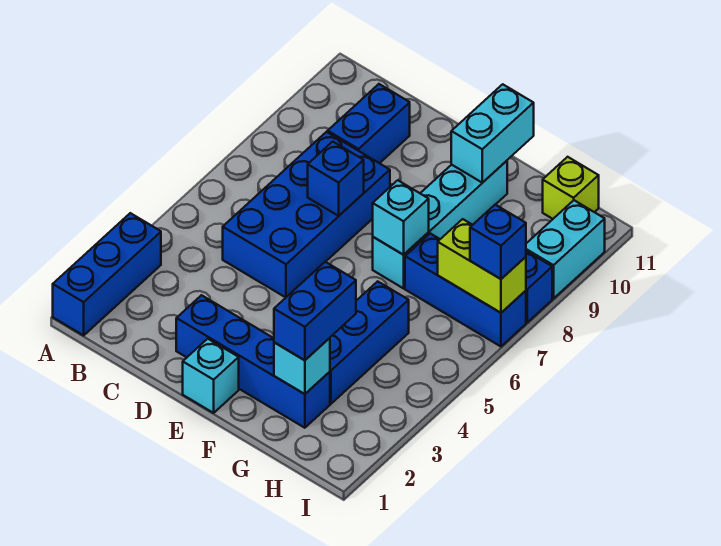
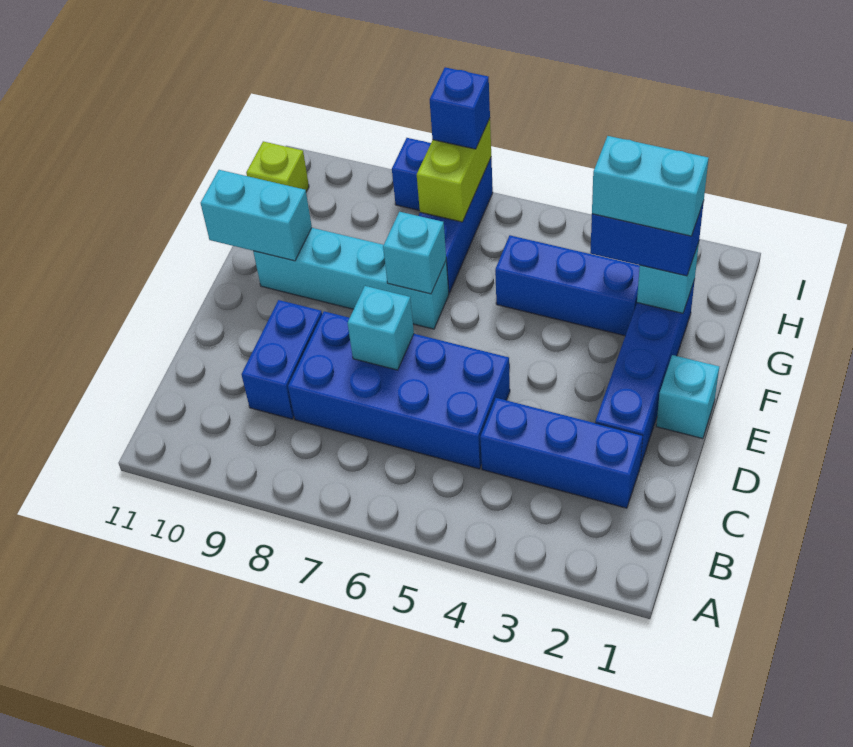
blue brick A1:A3 level 1 -> blue brick C2:C4 level 1
blue brick C9:C10 level 1 -> blue brick C9:D9 level 1
blue brick D7 level 2 -> cyan brick D7 level 2
cyan brick I9:I10 level 1 -> cyan brick G2:G3 level 4

